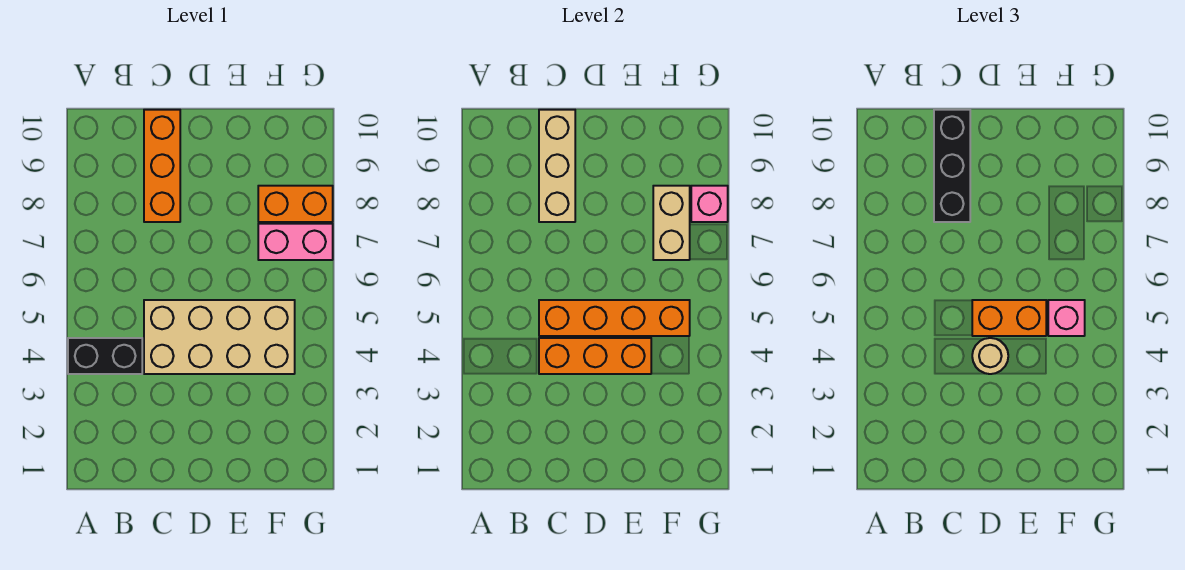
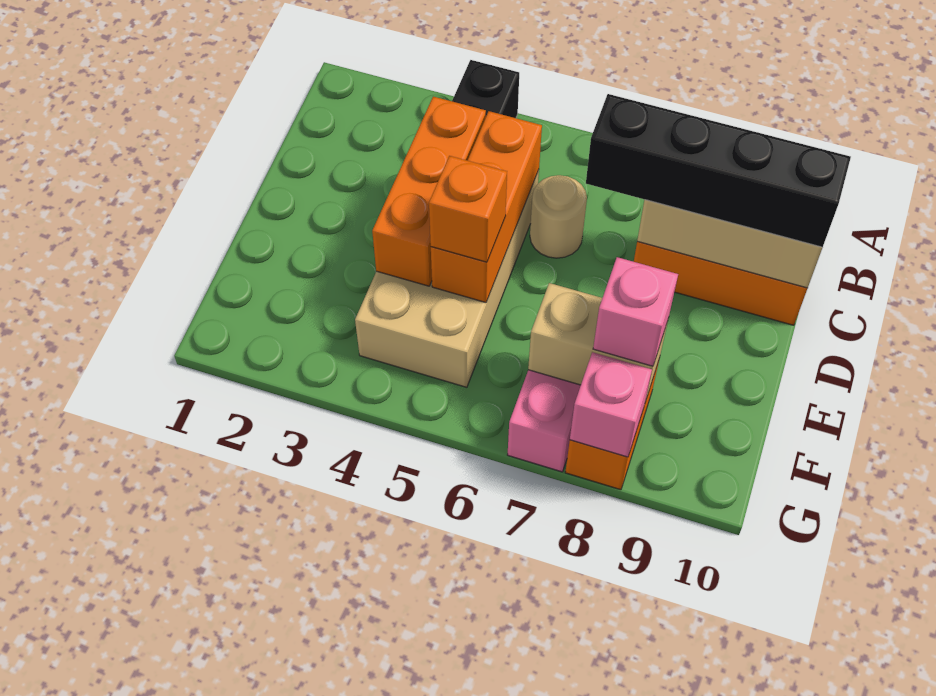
orange brick C5:F5 level 2 -> orange brick C5:E5 level 2
black brick C8:C10 level 3 -> black brick C7:C10 level 3
tan round brick D4 level 3 -> tan round brick C6 level 1
orange brick D5:E5 level 3 -> orange brick E5 level 3
pink brick F5 level 3 -> pink brick F8 level 3

